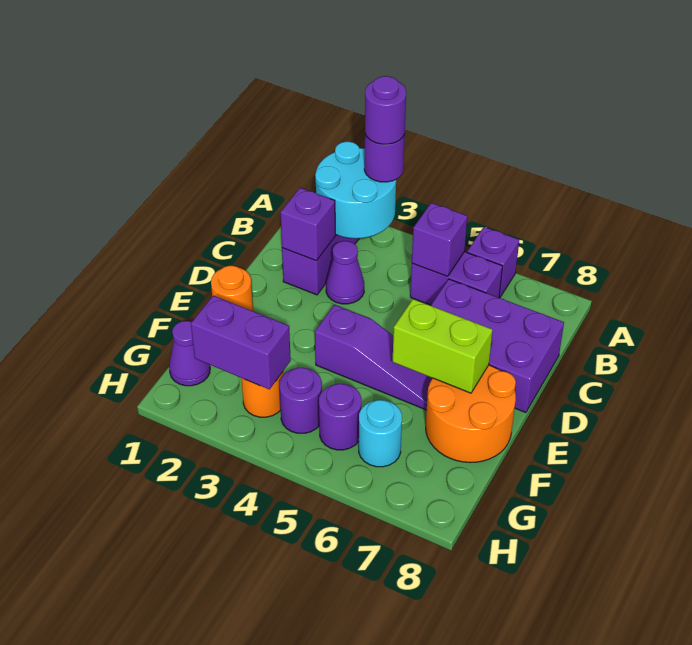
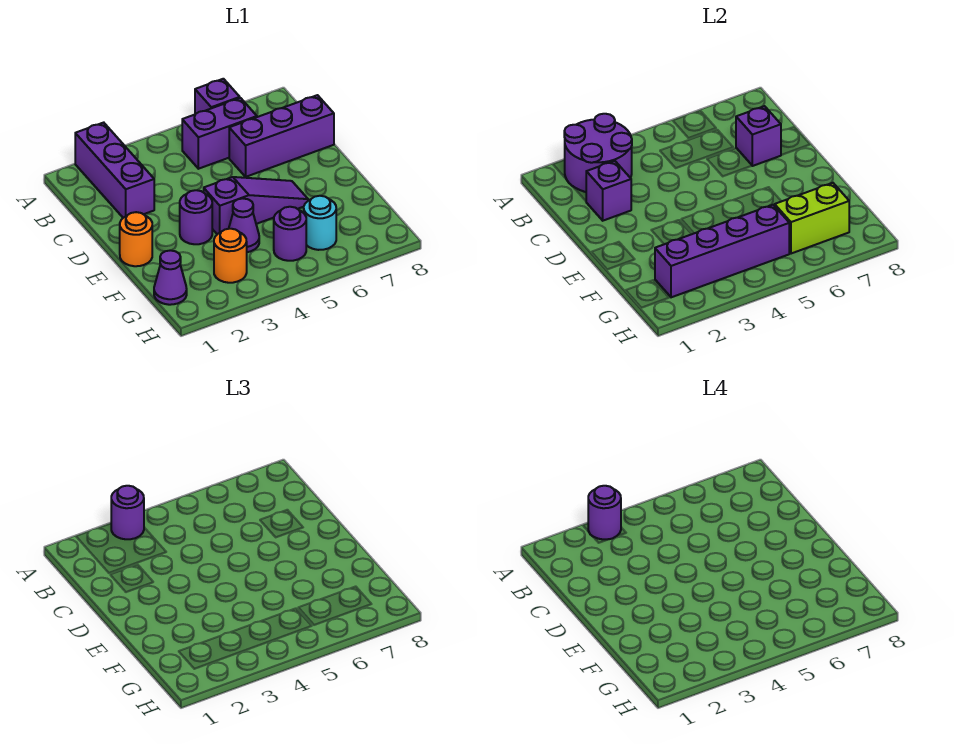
cyan round brick A2:B3 level 2 -> purple round brick A2:B3 level 2
purple brick B5 level 2 -> purple brick C7 level 2
purple cone C3 level 1 -> purple cone F4 level 1
purple brick C6:D8 level 1 -> purple brick C6:C8 level 1
lime brick E6:E7 level 2 -> lime brick G6:G7 level 2
orange round brick E7:F8 level 1 -> none
purple brick G2:G3 level 2 -> purple brick G2:G5 level 2
purple round brick G4 level 1 -> purple round brick E3 level 1

